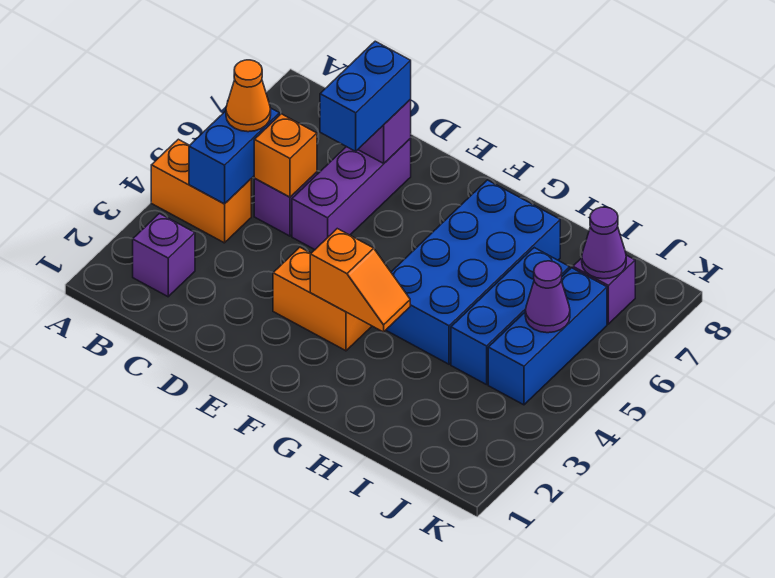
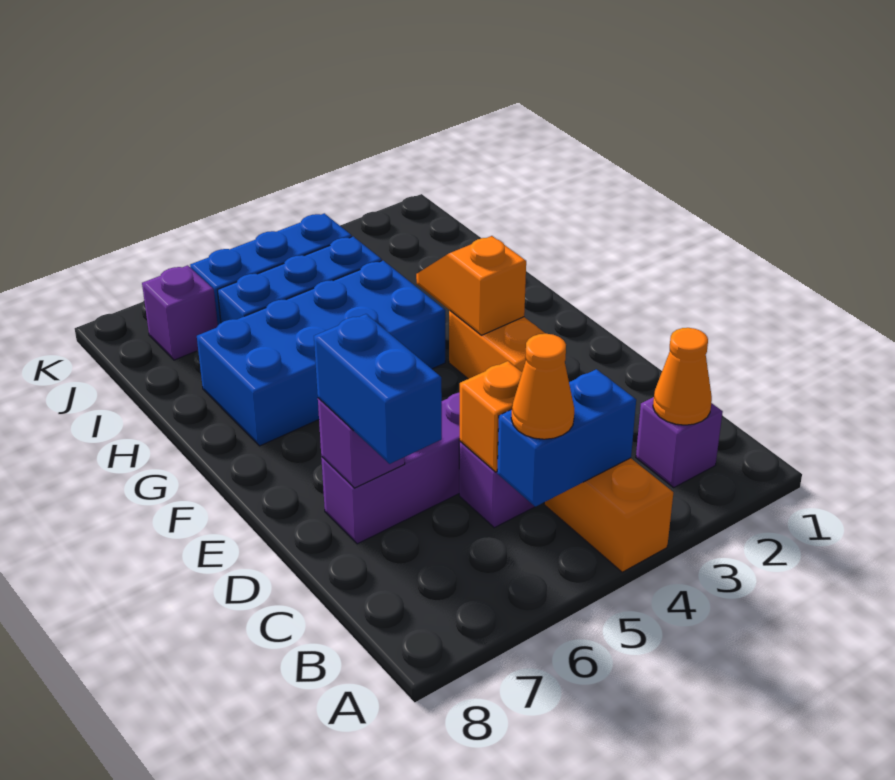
none -> orange cone B2 level 2
blue brick D6:D7 level 3 -> blue brick C7:D7 level 3
purple cone J5 level 2 -> none
purple cone J7 level 2 -> none

